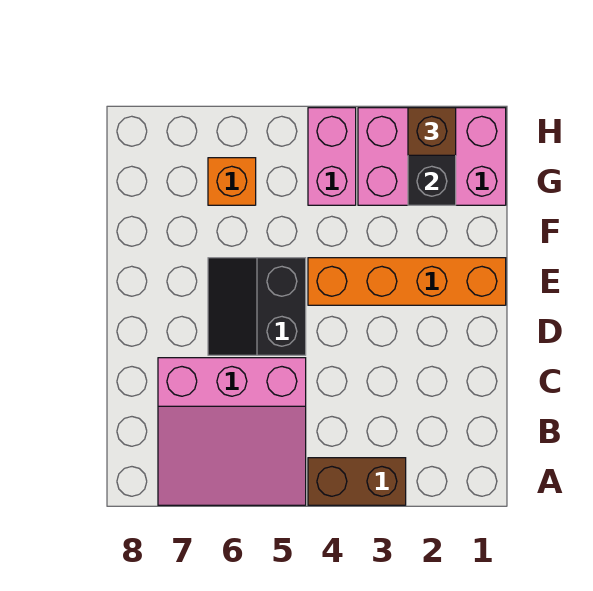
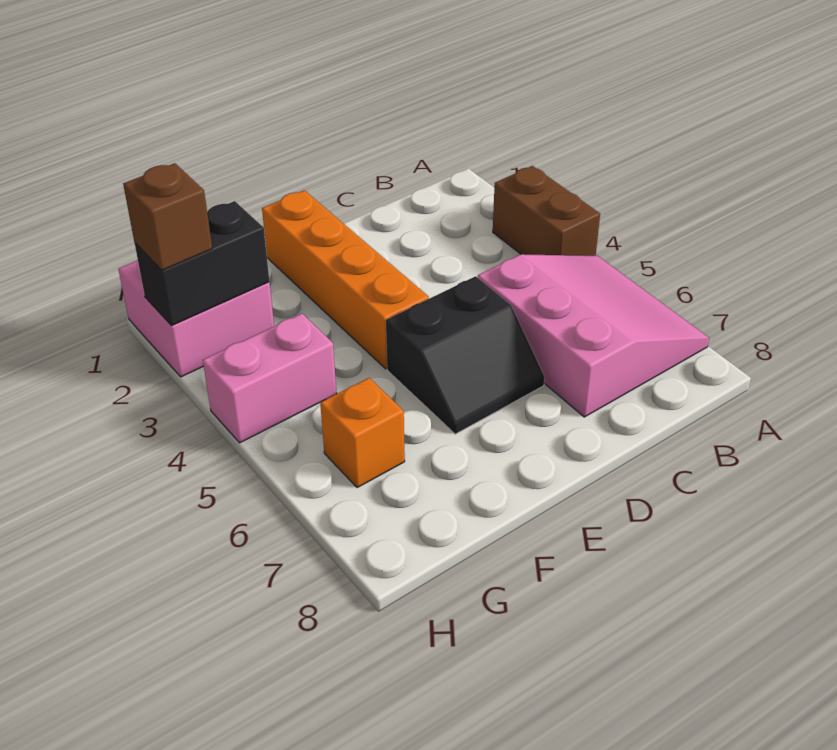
pink brick G1:H3 level 1 -> pink brick G1:H2 level 1

